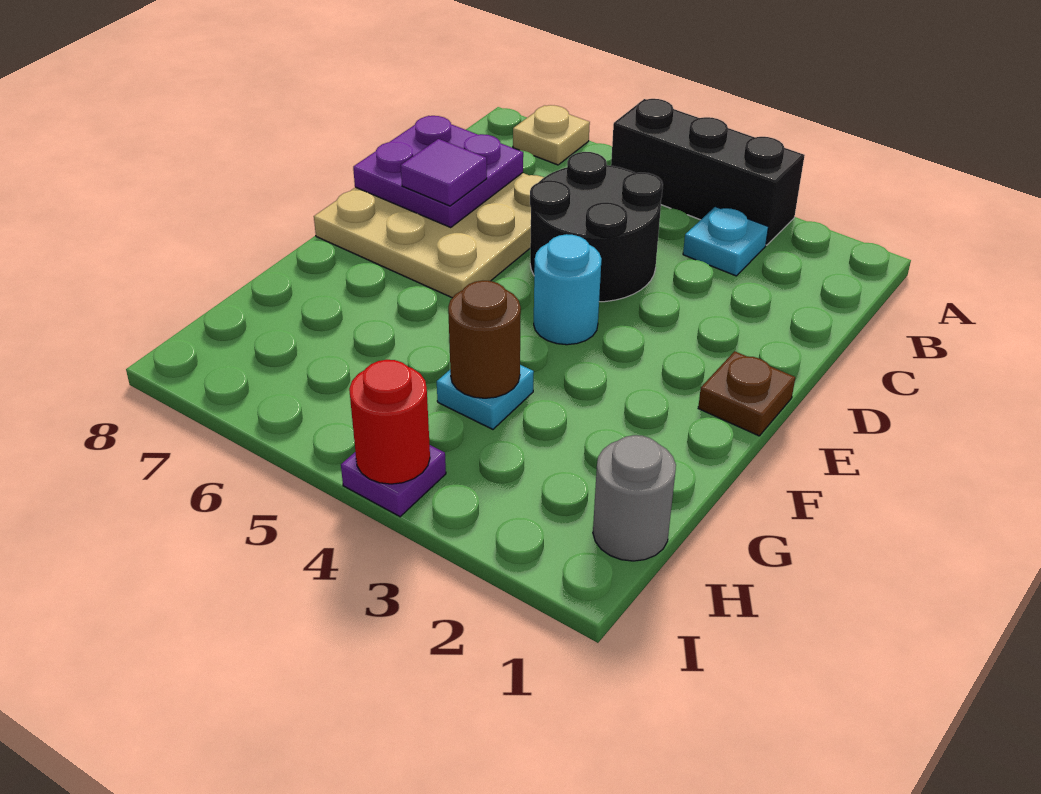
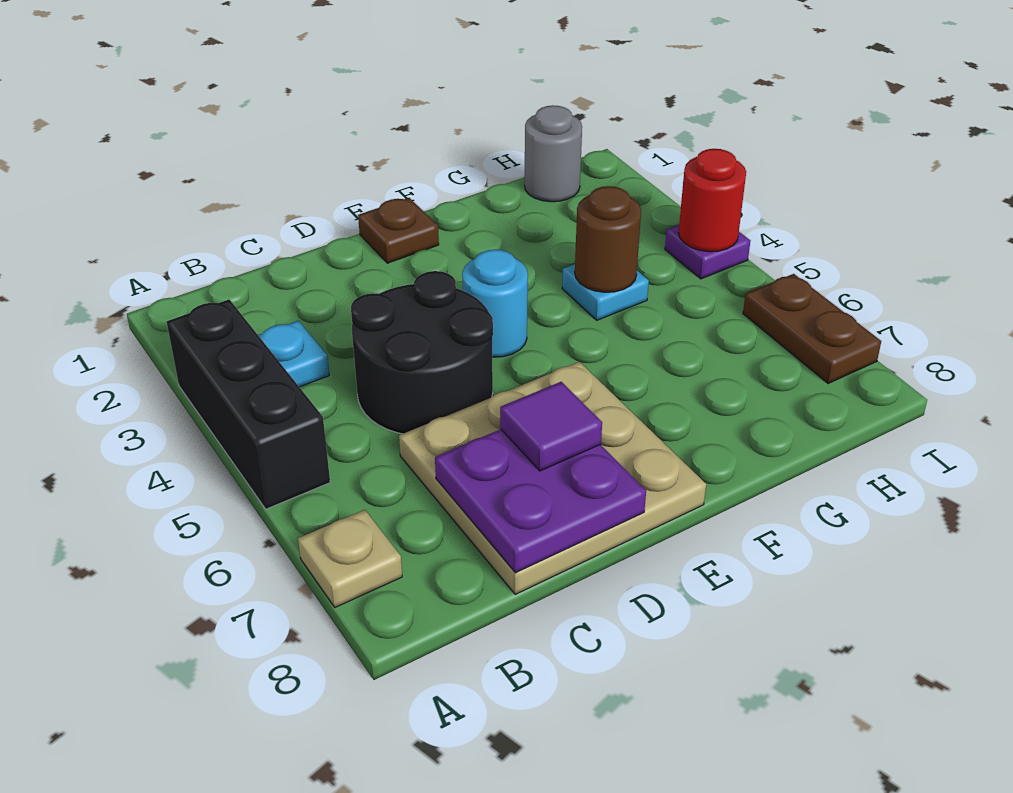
none -> brown plate I6:I7 level 1

